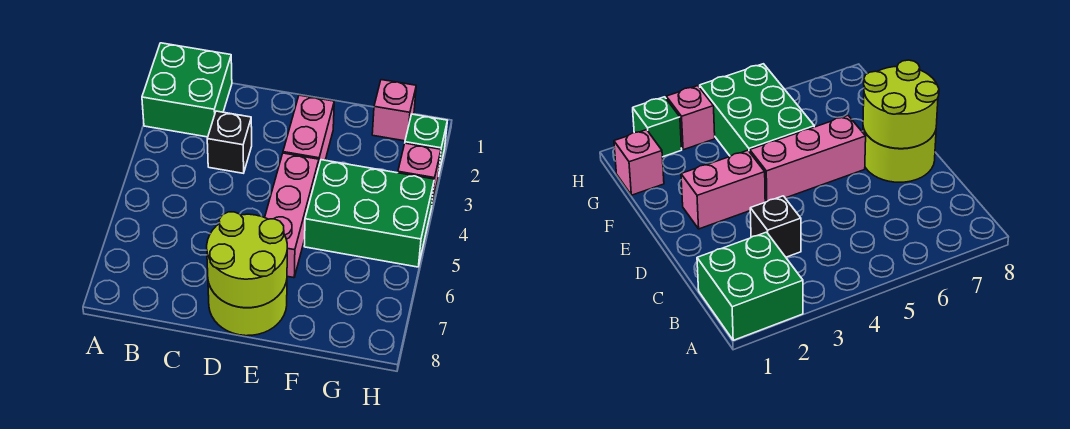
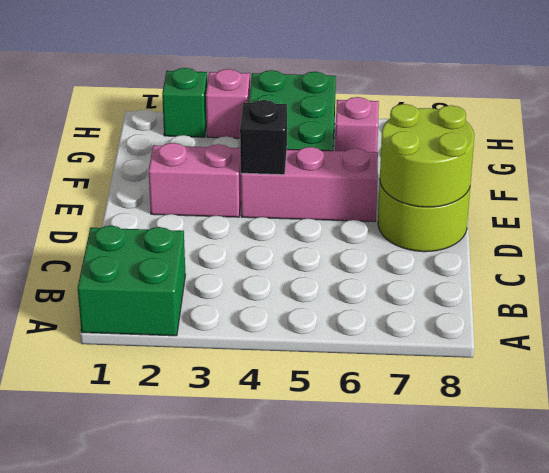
black brick C3 level 1 -> black brick E4 level 2
pink brick G1 level 1 -> pink brick G6 level 1

